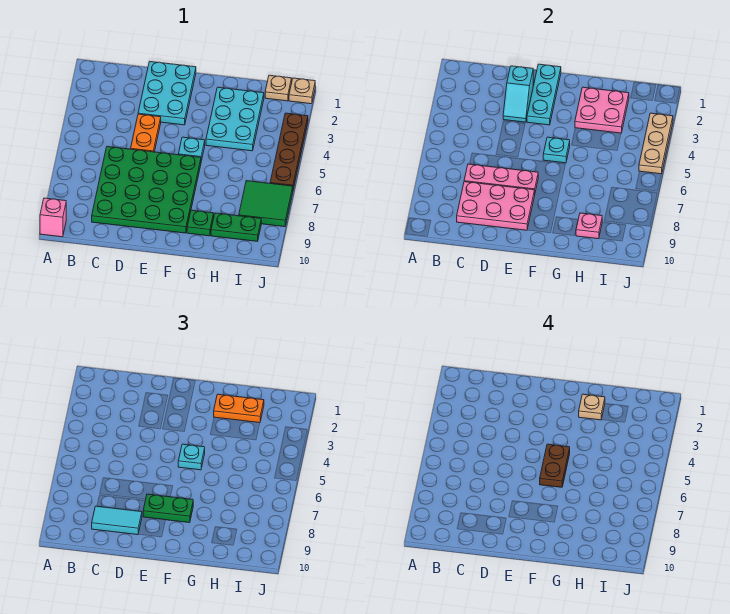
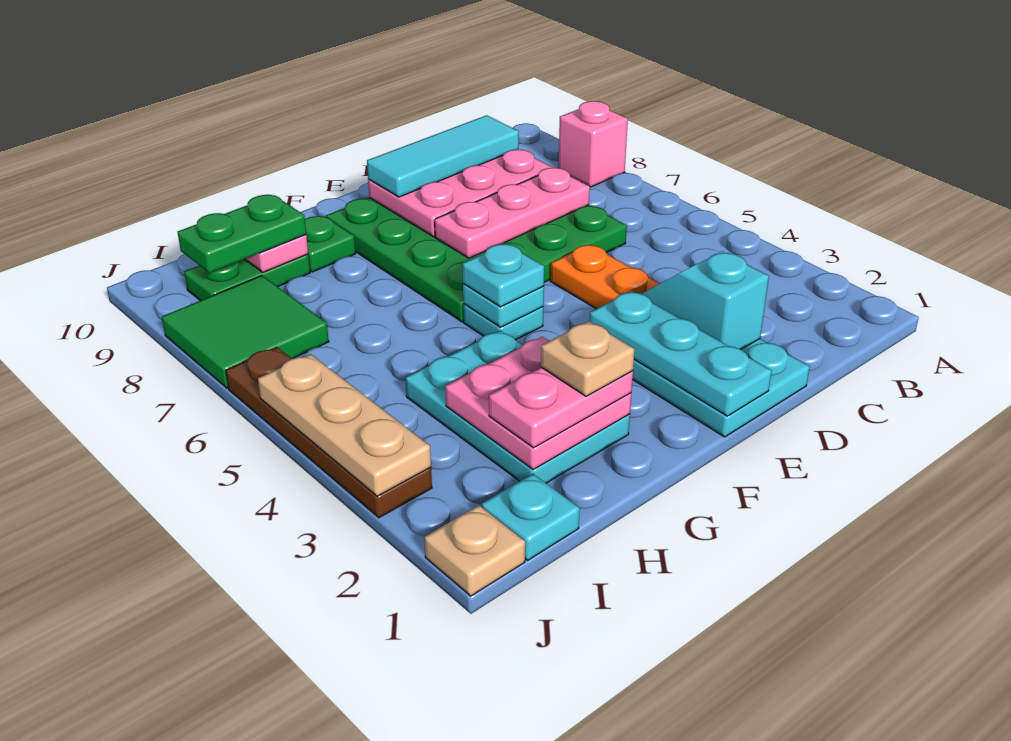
pink brick A10 level 1 -> pink brick A8 level 1
cyan tile C9:D9 level 3 -> cyan tile C9:E9 level 3
green plate E8:F8 level 3 -> green plate H9:I9 level 3
brown plate F5:F6 level 4 -> none
orange plate G2:H2 level 3 -> pink plate G2:H2 level 3
tan plate I1 level 1 -> cyan plate I1 level 1

